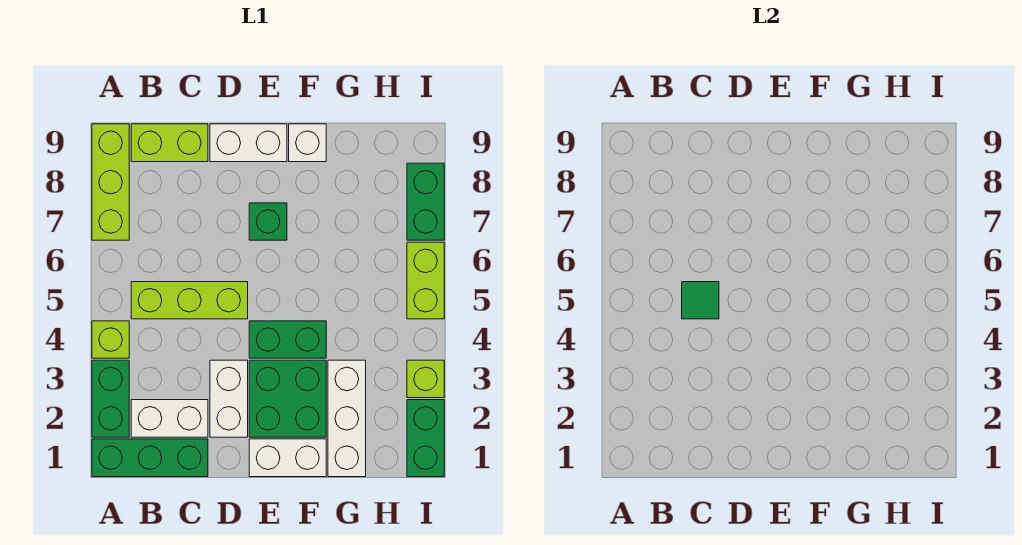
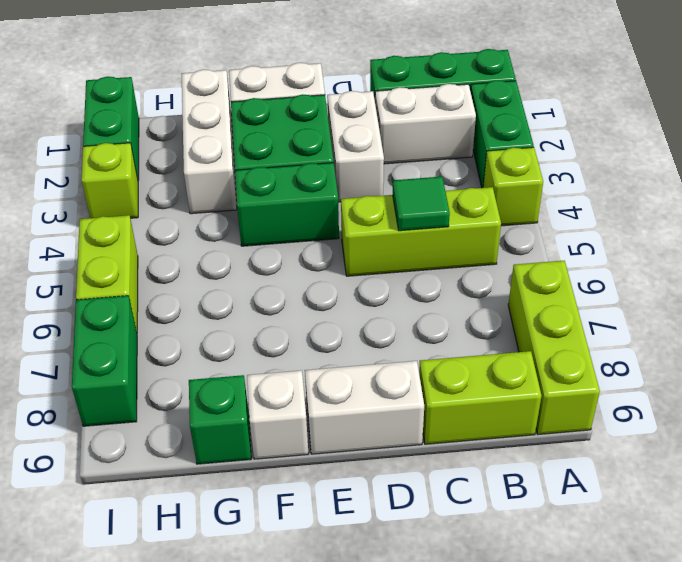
green brick E7 level 1 -> green brick G9 level 1

